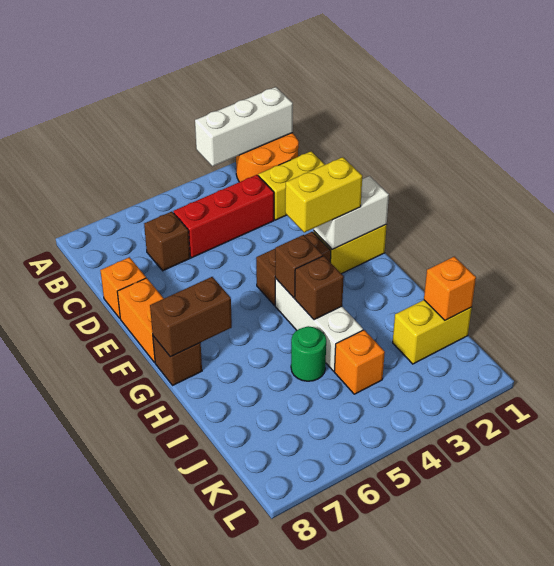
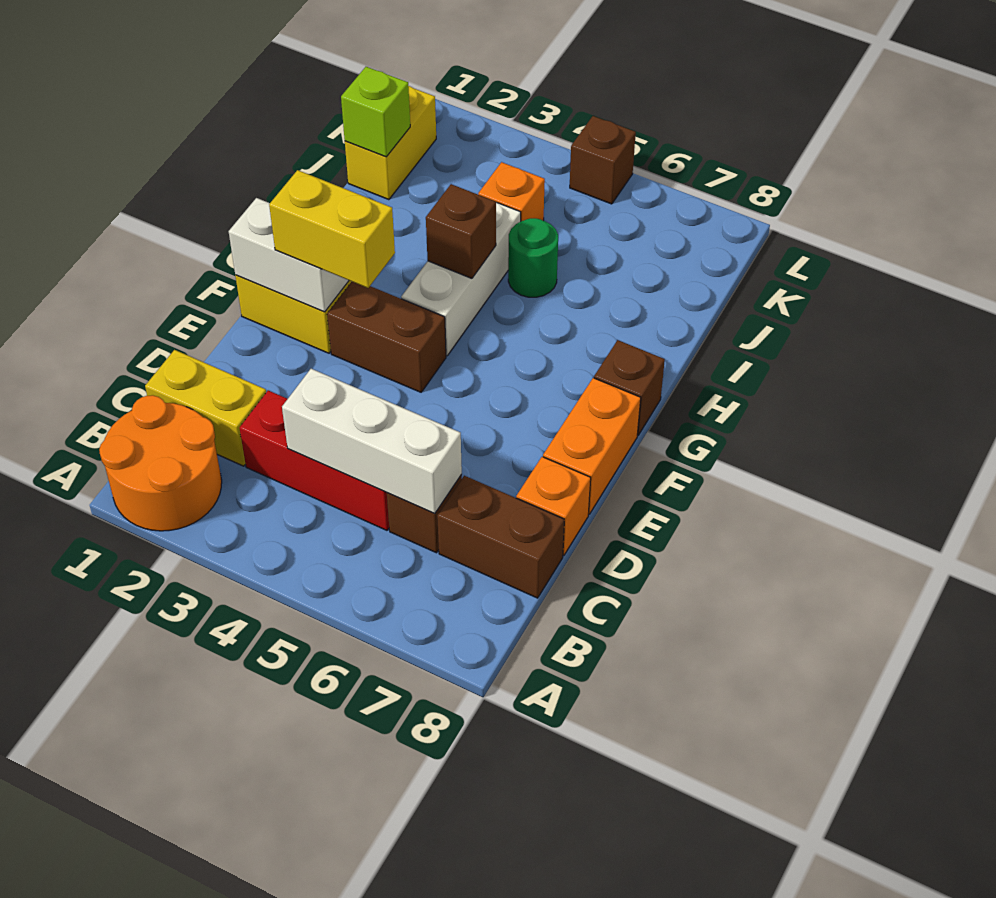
white brick A1:A3 level 2 -> white brick C4:C6 level 2
brown brick G4 level 2 -> brown brick L5 level 1
brown brick G7:G8 level 2 -> brown brick C7:C8 level 1
yellow brick J1:J2 level 1 -> yellow brick J1:K1 level 1
orange brick J1 level 2 -> lime brick J1 level 2

